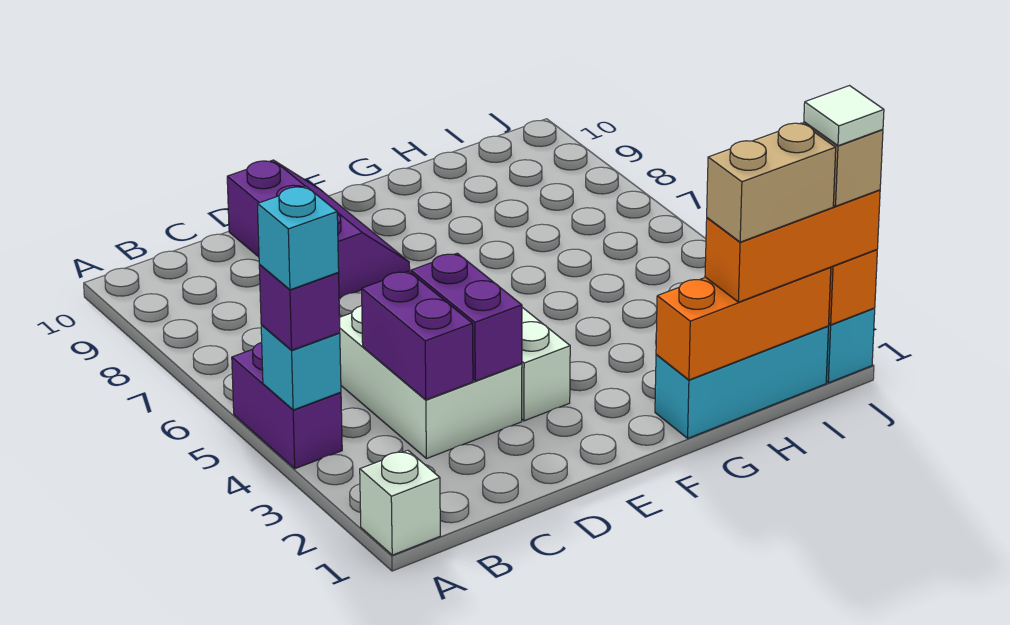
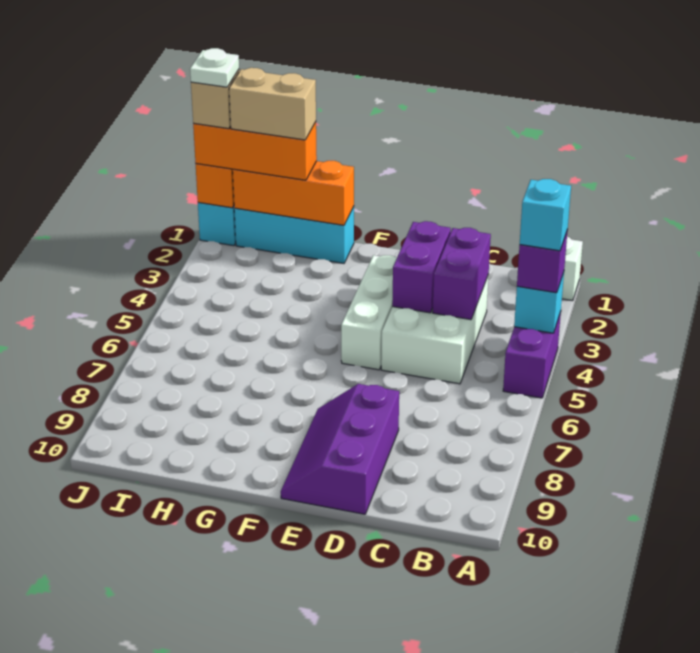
white tile J1 level 5 -> white plate J1 level 5

